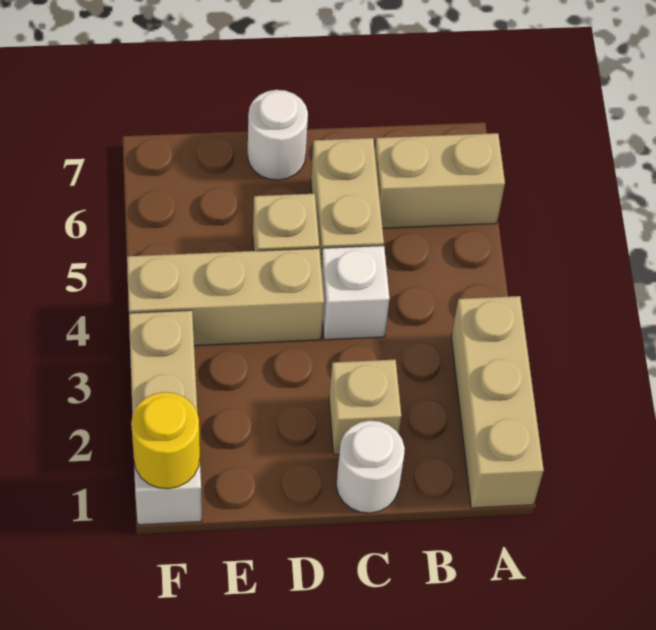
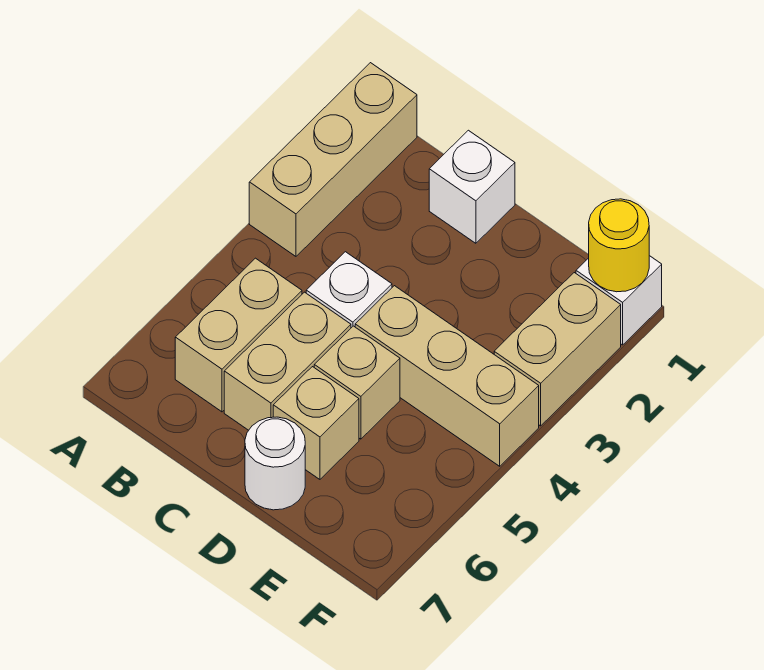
tan brick A6:B6 level 1 -> tan brick B5:B6 level 1
white round brick C1 level 1 -> white brick C1 level 1
tan brick C2 level 1 -> tan brick D6 level 1

